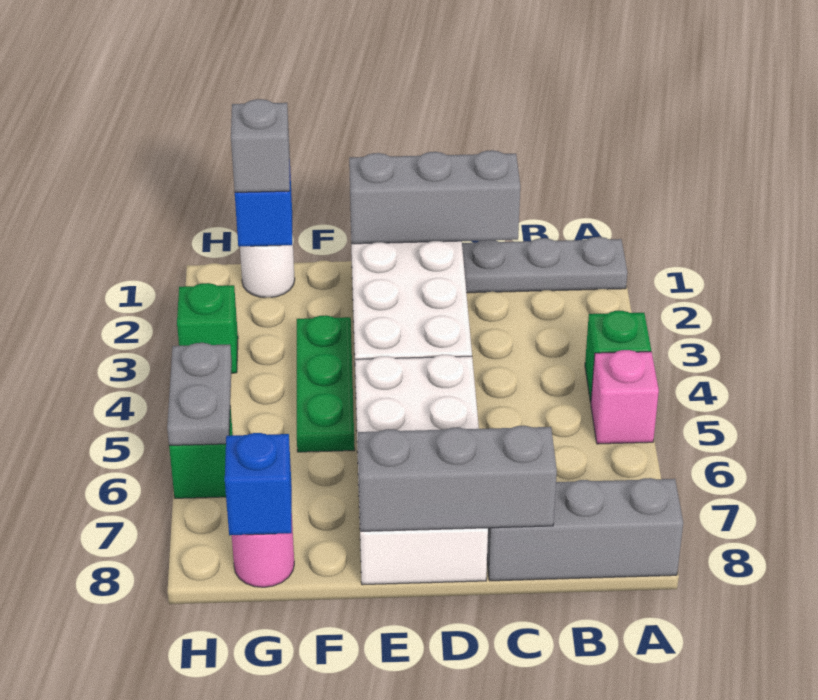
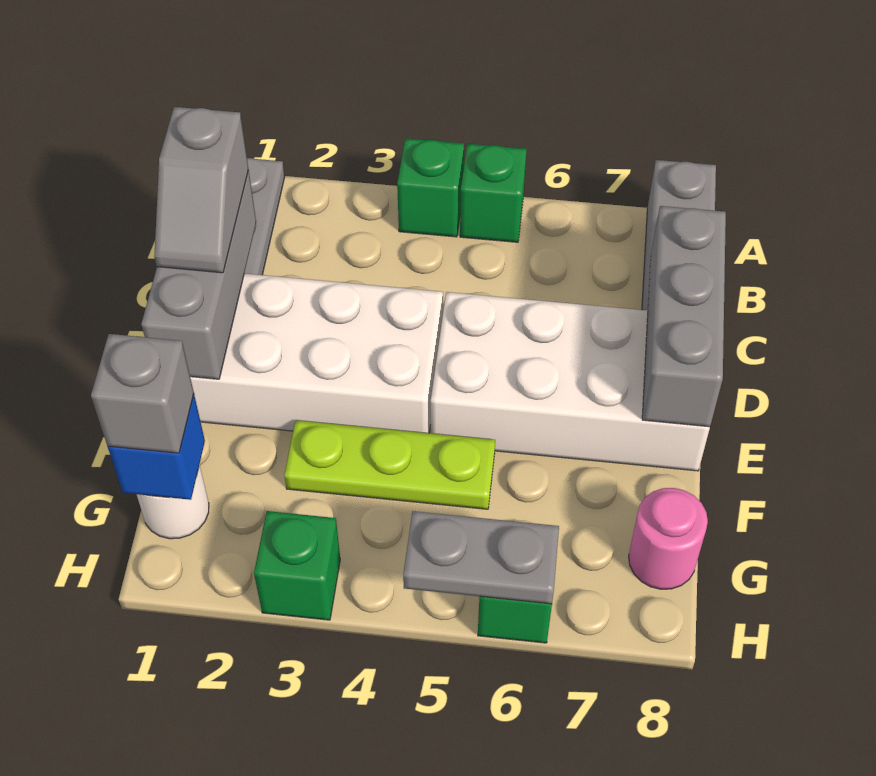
pink brick A5 level 1 -> green brick A5 level 1
none -> grey slope C1:D1 level 3 top C
green plate F3:F5 level 1 -> lime plate F3:F5 level 1
blue brick G8 level 2 -> none

